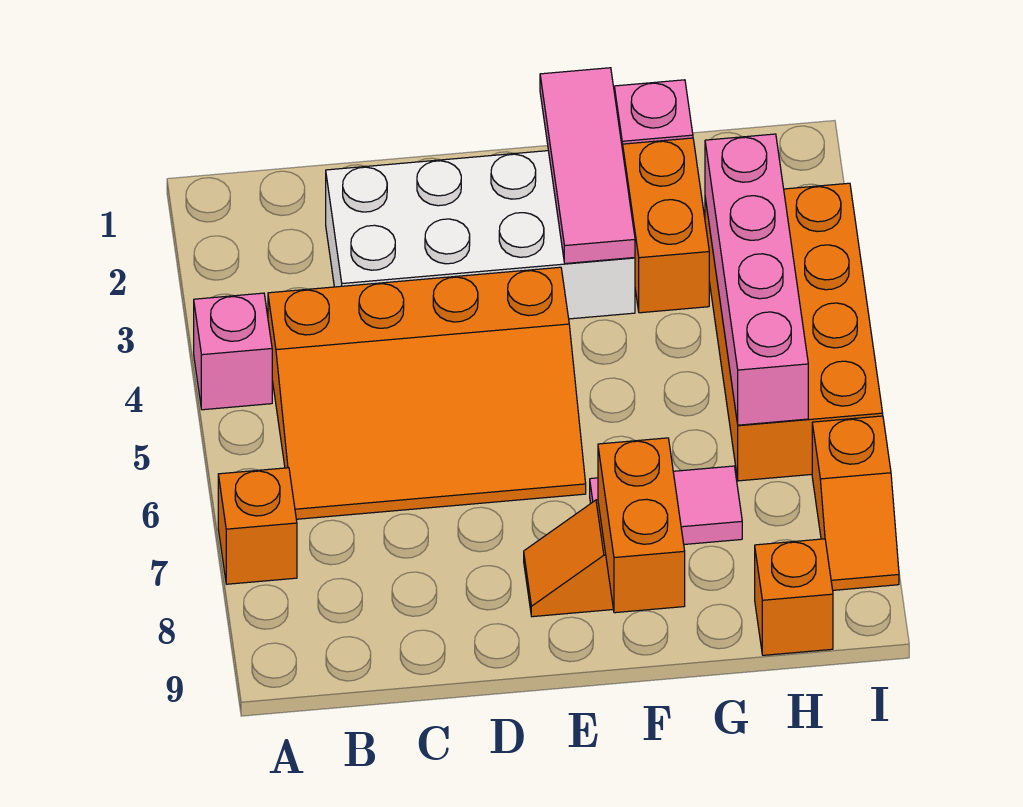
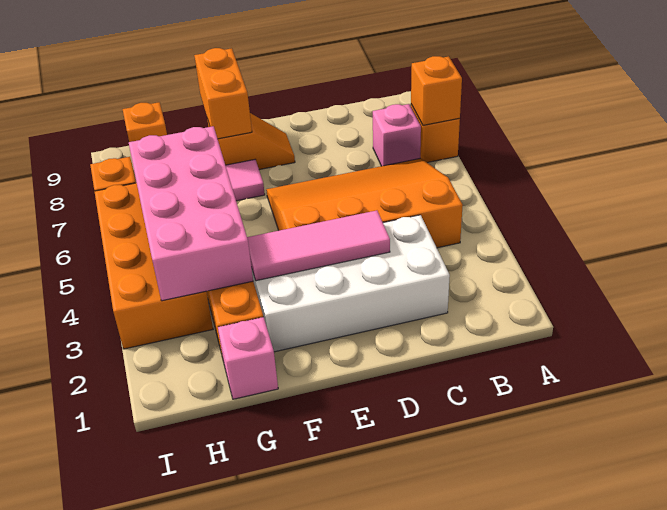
pink brick A4 level 1 -> pink brick B7 level 1
none -> orange brick A7 level 2
pink tile F1:F3 level 2 -> pink tile D3:F3 level 2
pink brick H3:H6 level 2 -> pink brick G3:H6 level 2

